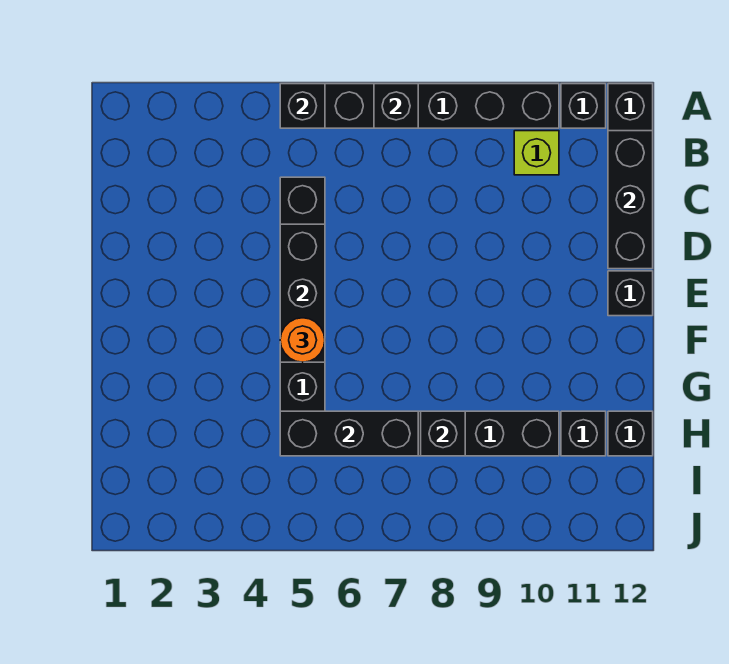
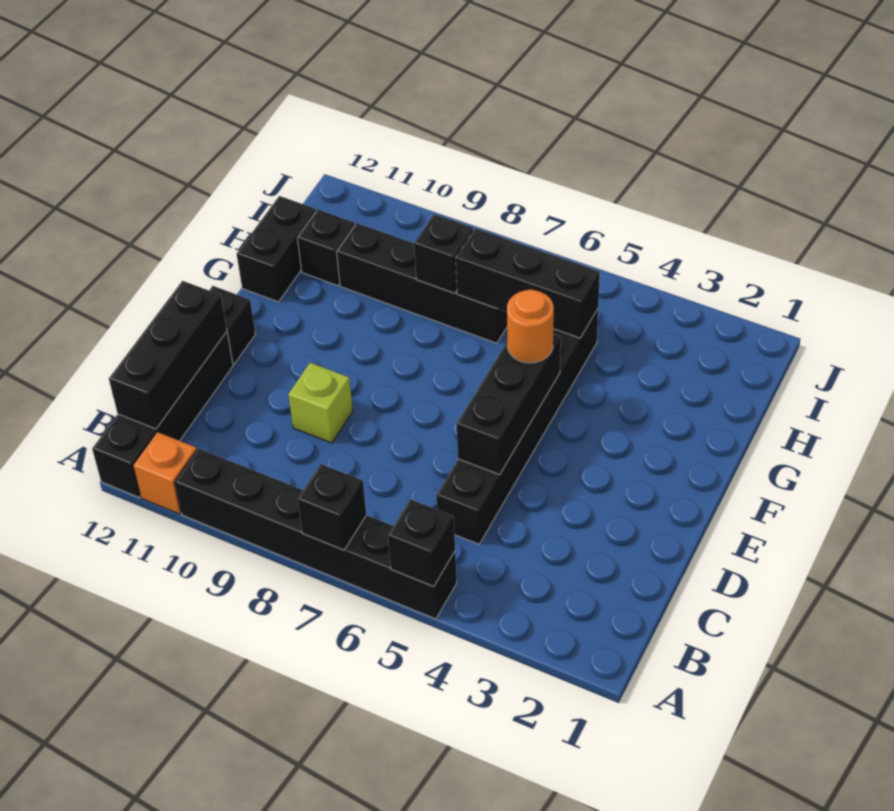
black brick A11 level 1 -> orange brick A11 level 1
lime brick B10 level 1 -> lime brick D9 level 1
black brick H12 level 1 -> black brick G12:H12 level 1

